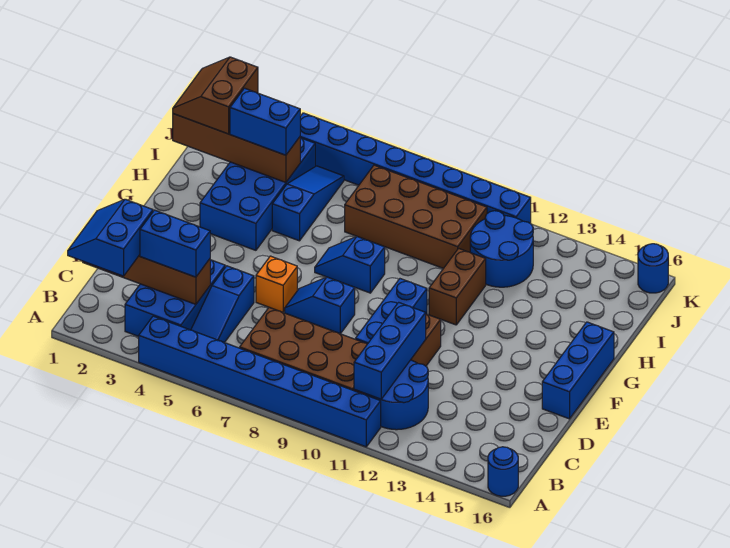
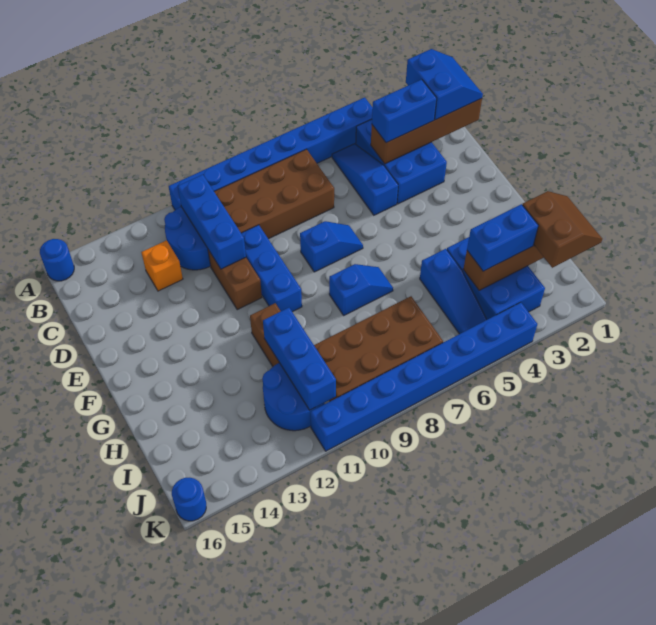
orange brick E6 level 1 -> orange brick C13 level 1
blue brick E16:G16 level 1 -> blue brick H11:J11 level 2
blue brick G3:J4 level 1 -> blue brick H3:J4 level 1

